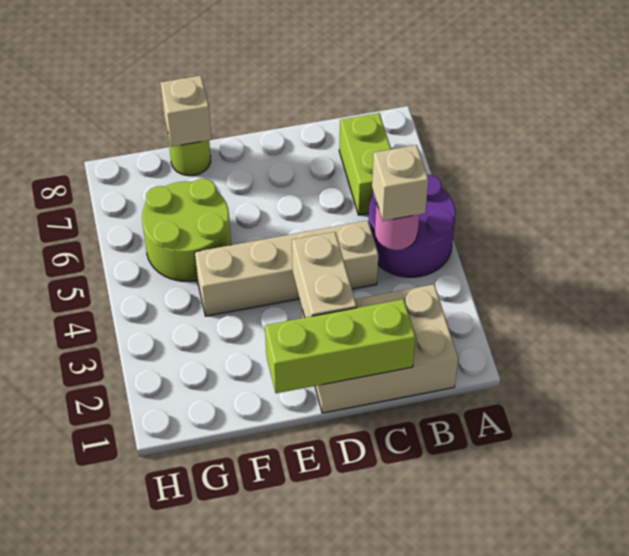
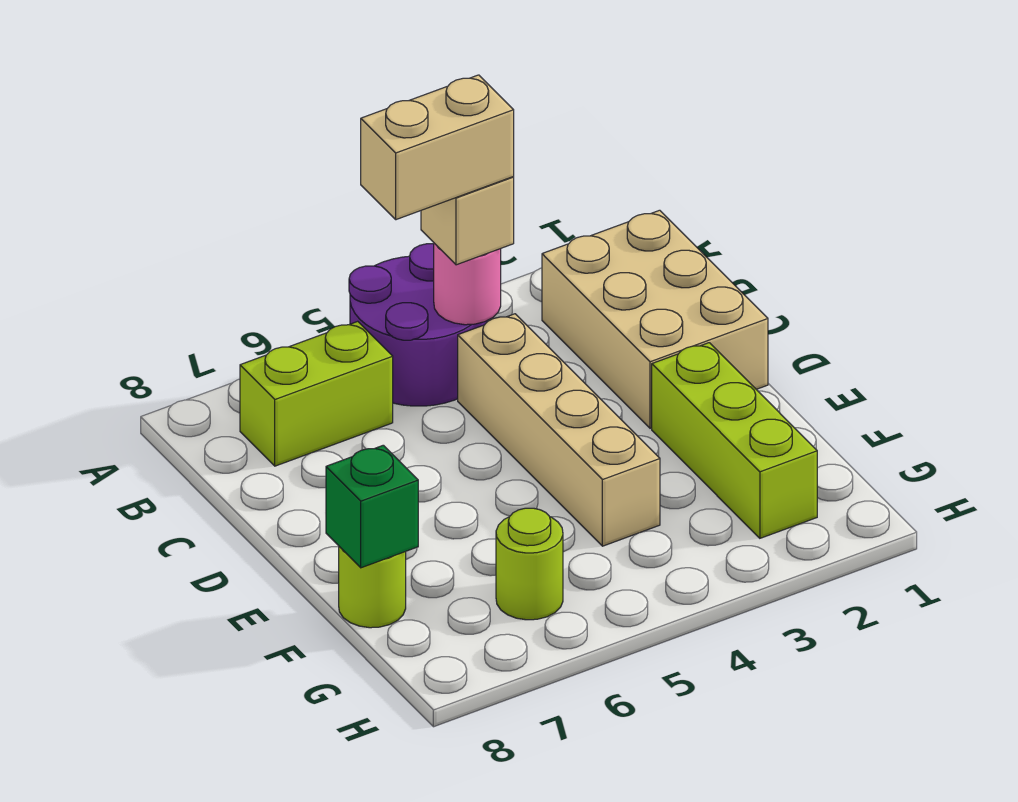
lime brick C1:E1 level 2 -> lime brick E2:G2 level 1
tan brick D2:D3 level 2 -> tan brick B4:B5 level 4
lime round brick F5:G6 level 1 -> lime round brick G6 level 1
tan brick F8 level 2 -> green brick F8 level 2

